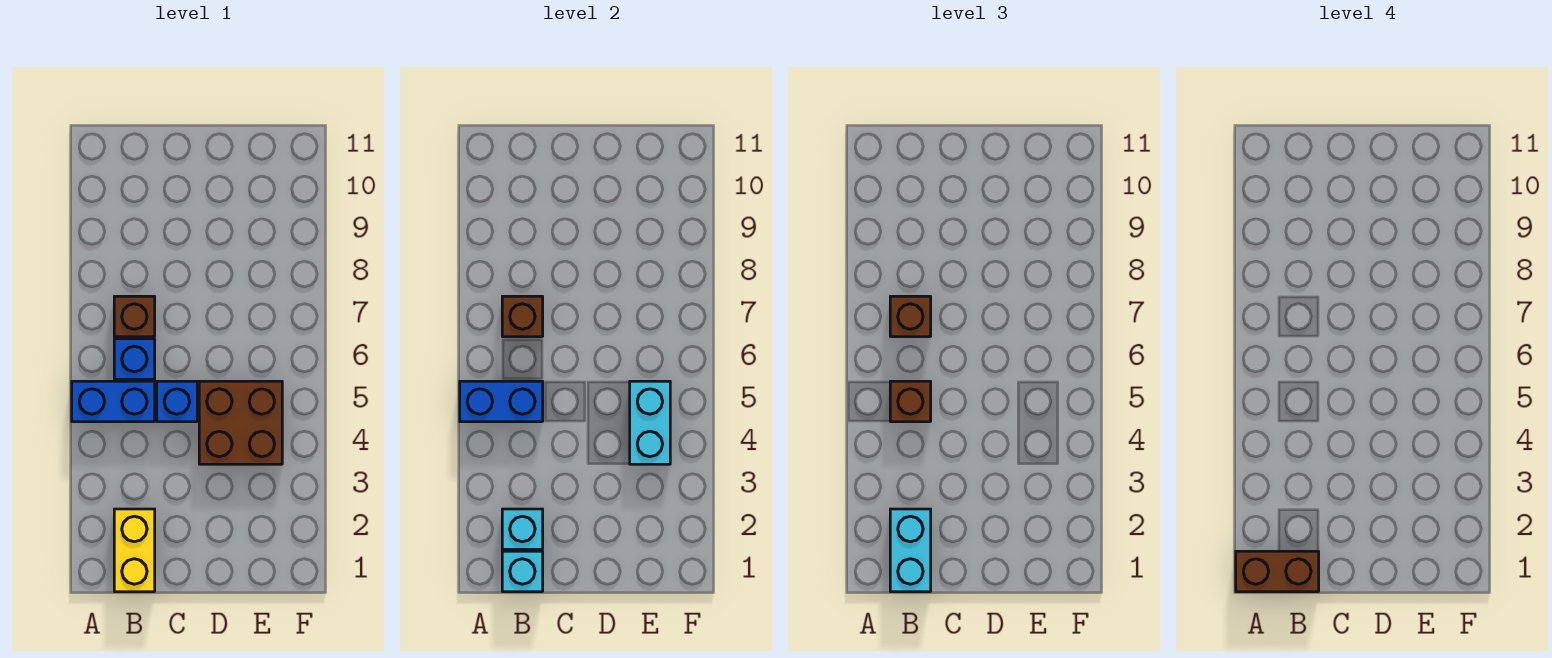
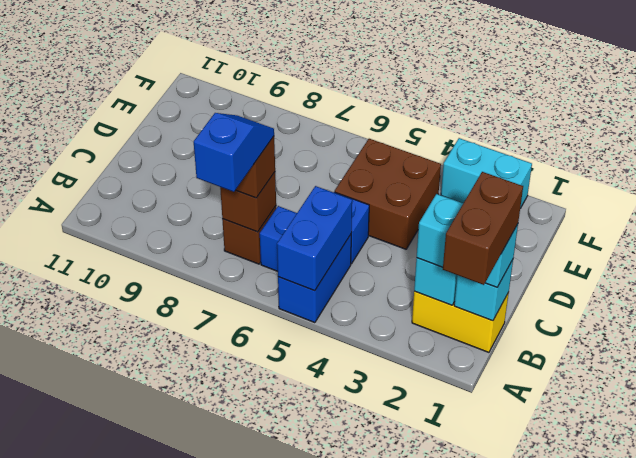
none -> blue slope A7:B7 level 4 top A
brown brick B5 level 3 -> none
cyan brick E4:E5 level 2 -> cyan brick F2:F3 level 1

